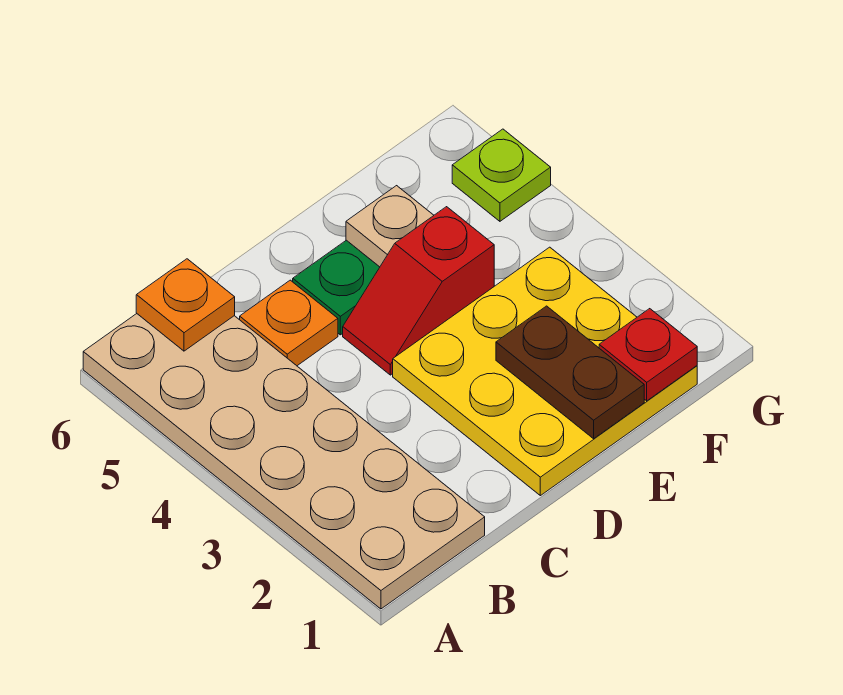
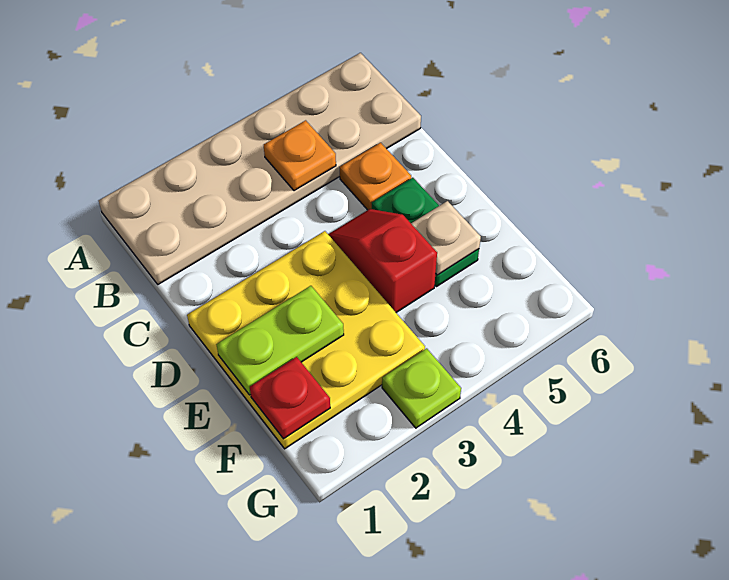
orange plate B6 level 2 -> orange plate B4 level 2
brown plate E1:E2 level 2 -> lime plate E1:E2 level 2
lime plate G5 level 1 -> lime plate G3 level 1

